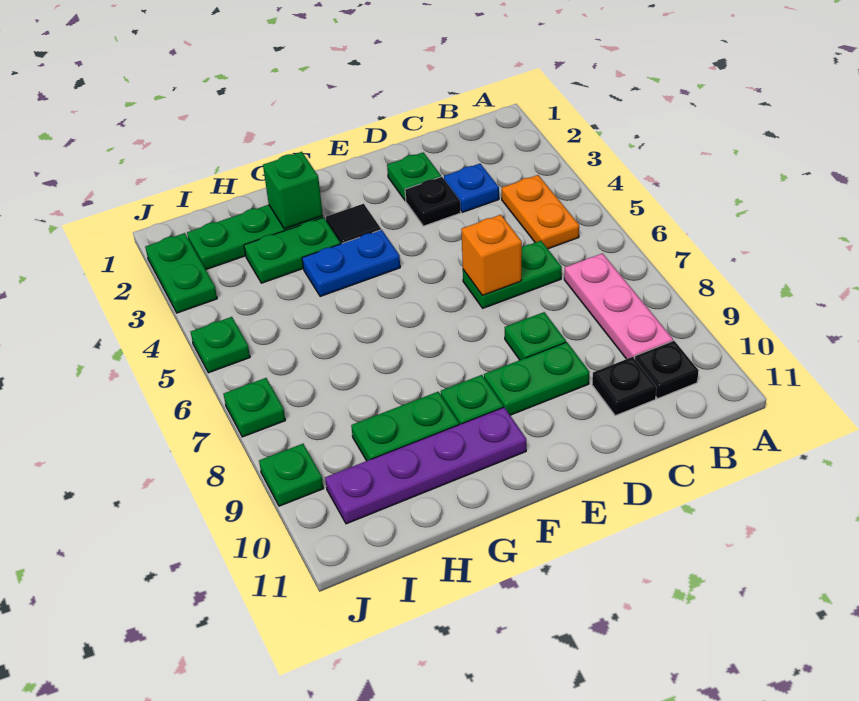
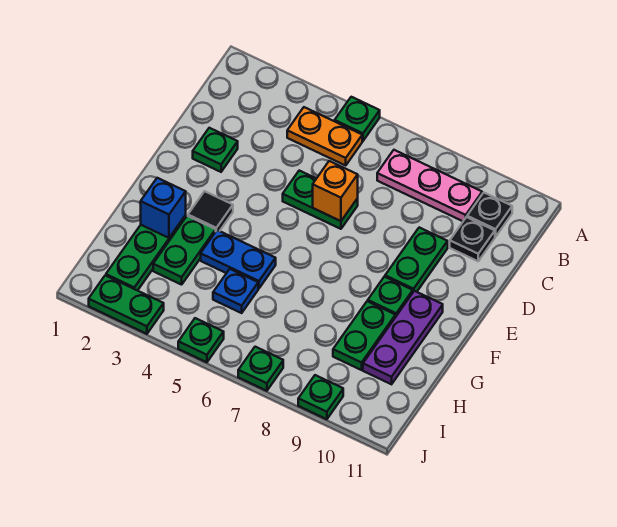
blue plate C3 level 1 -> blue plate H5 level 1
green plate C6:D6 level 1 -> green plate D5:D6 level 1
black plate D3 level 1 -> none
green plate D8 level 1 -> green plate A5 level 1
blue plate F4:G4 level 1 -> blue plate G4:G5 level 1
purple plate F10:I10 level 1 -> purple plate F10:H10 level 1
green brick G2 level 2 -> blue brick G2 level 2

